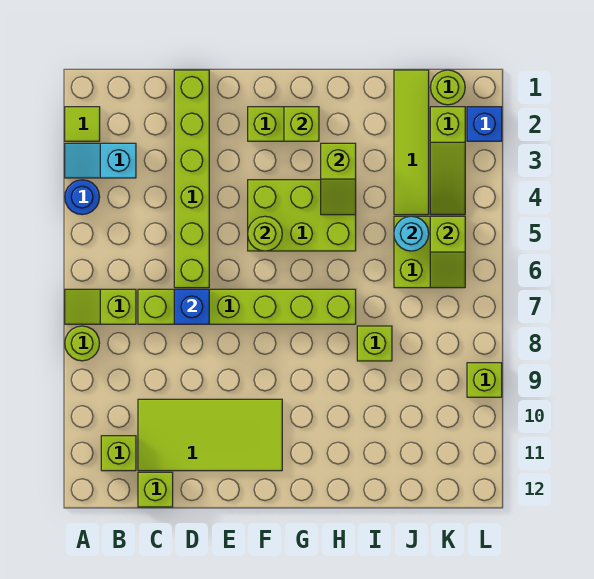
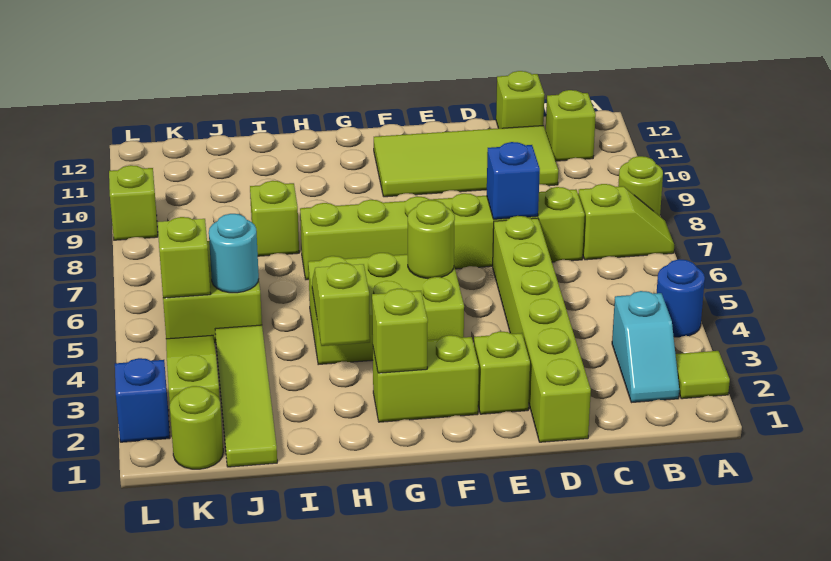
cyan slope A3:B3 level 1 top B -> cyan slope B2:B3 level 1 top 3
none -> lime brick E2 level 1

